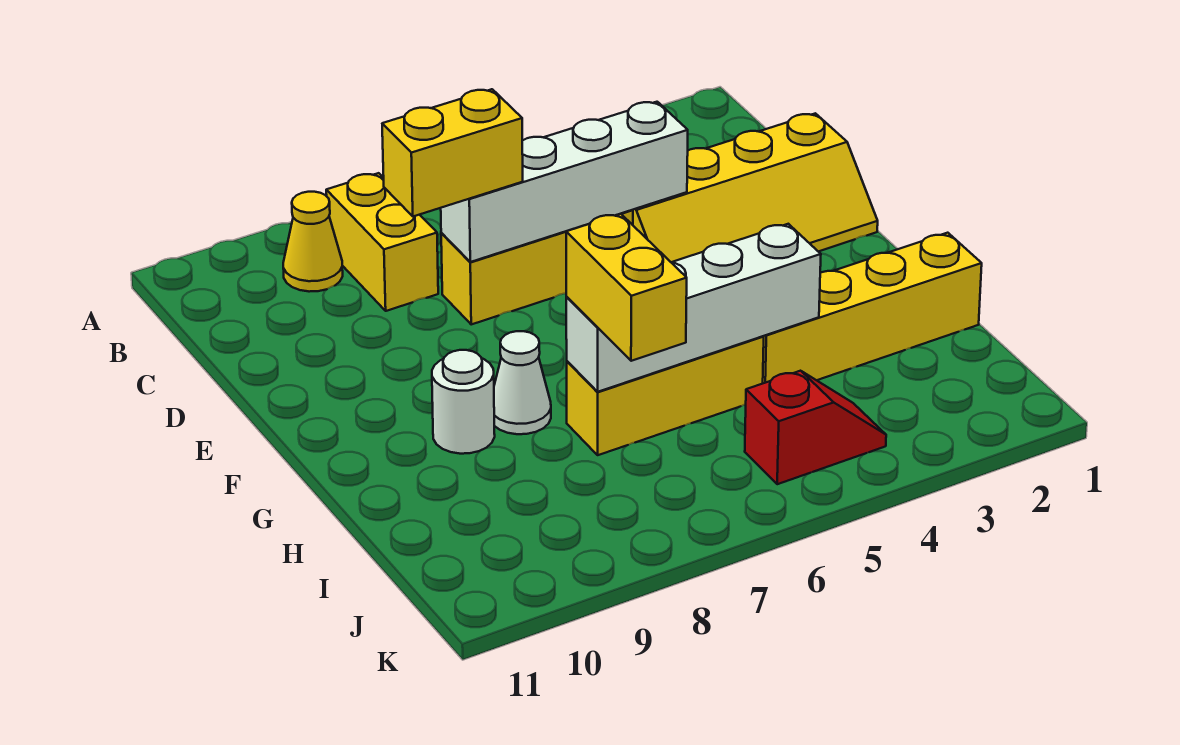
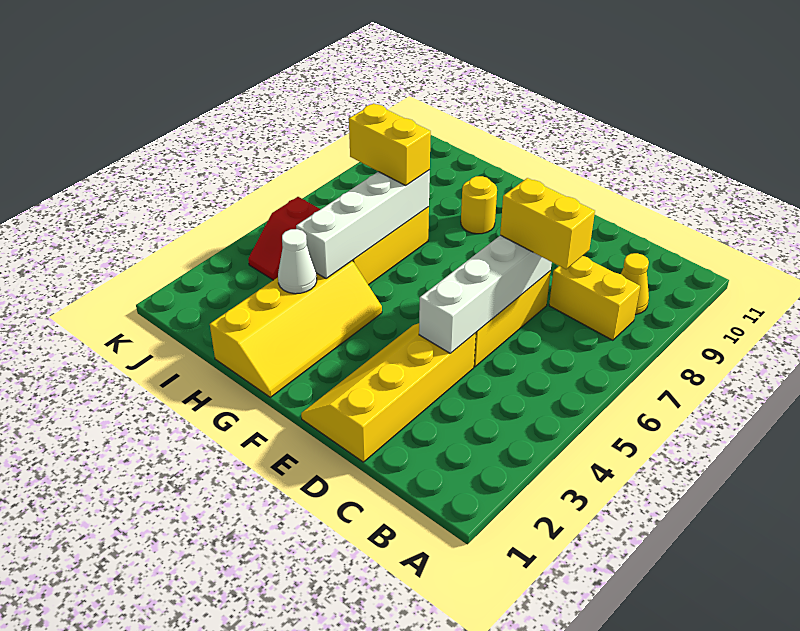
yellow brick D7:D8 level 3 -> yellow brick C7:D7 level 3
white cone G8 level 1 -> white cone H3 level 2
white round brick G9 level 1 -> yellow round brick G9 level 1

